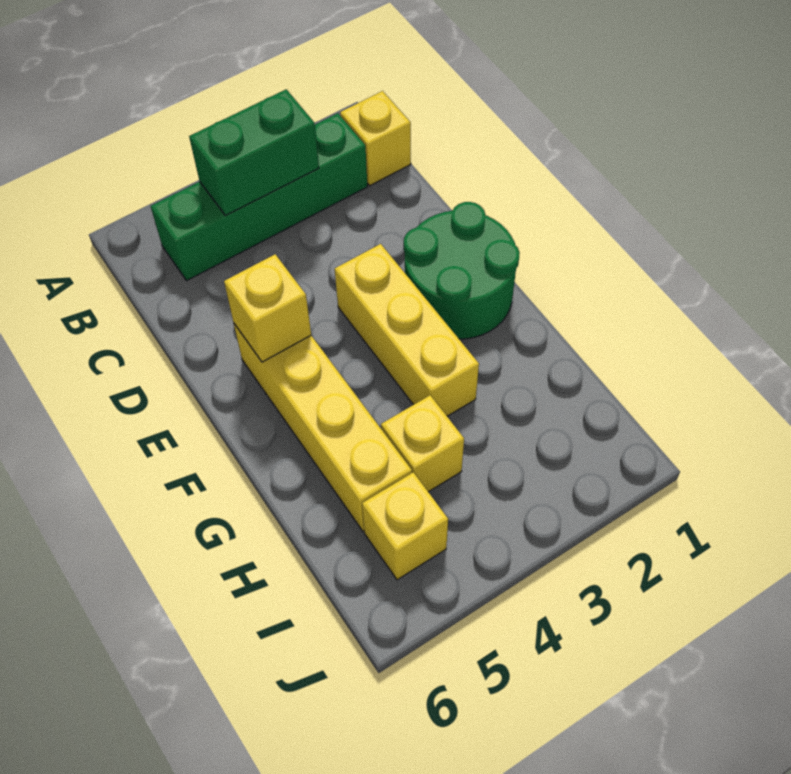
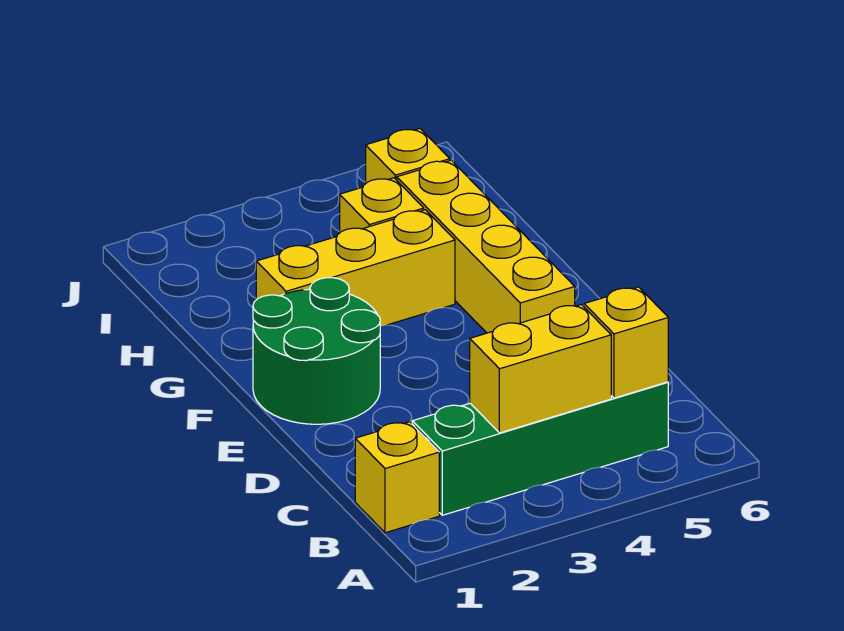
green brick B3:B4 level 2 -> yellow brick B3:B4 level 2
yellow brick E3:G3 level 1 -> yellow brick G2:G4 level 1
yellow brick E5 level 2 -> yellow brick B5 level 2

